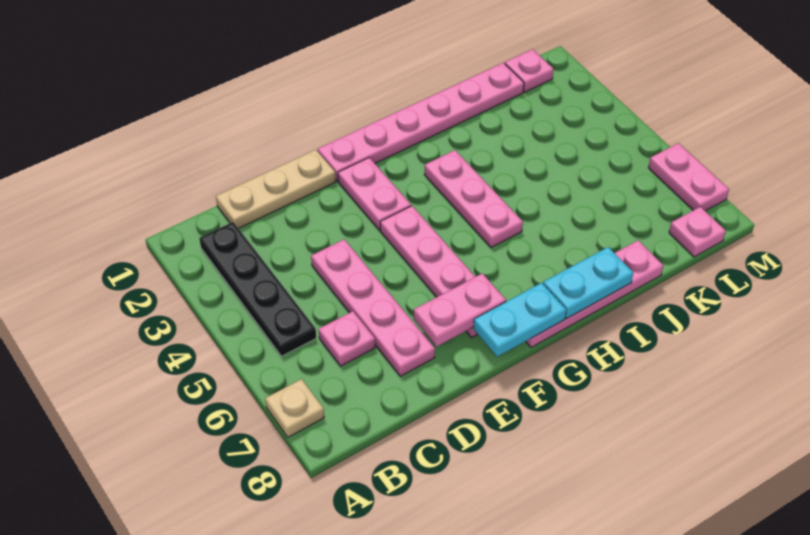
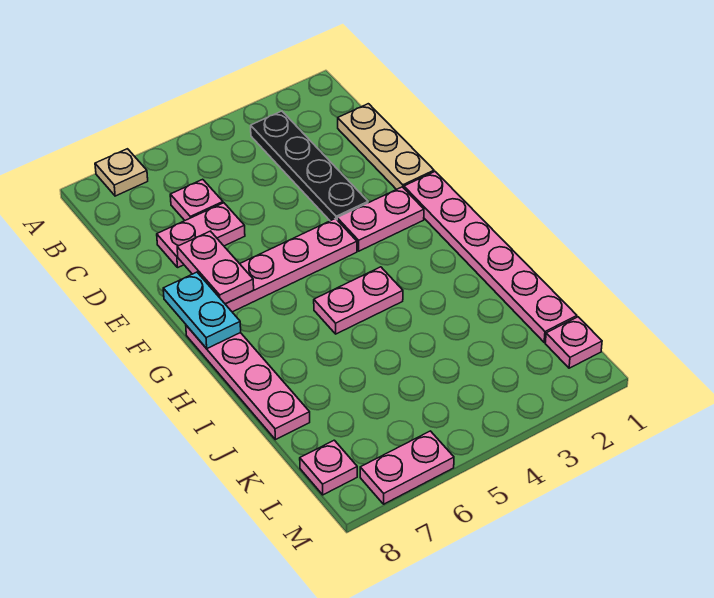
black plate B2:B5 level 1 -> black plate B3:E3 level 1
pink plate D4:D7 level 1 -> pink plate D6:D7 level 1
pink plate H3:H5 level 1 -> pink plate H4:H5 level 1
cyan plate H8:I8 level 2 -> none

